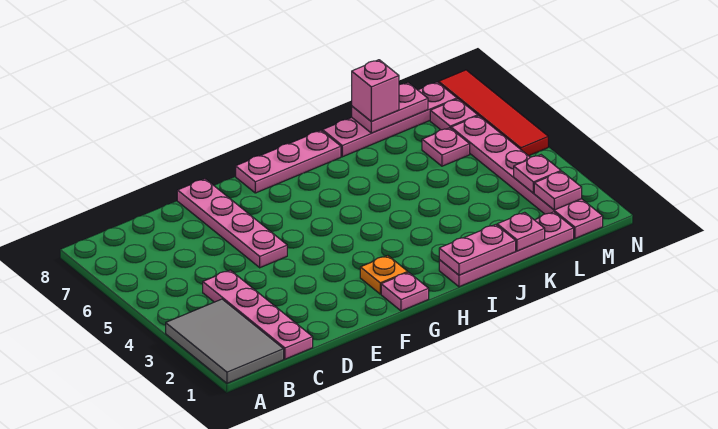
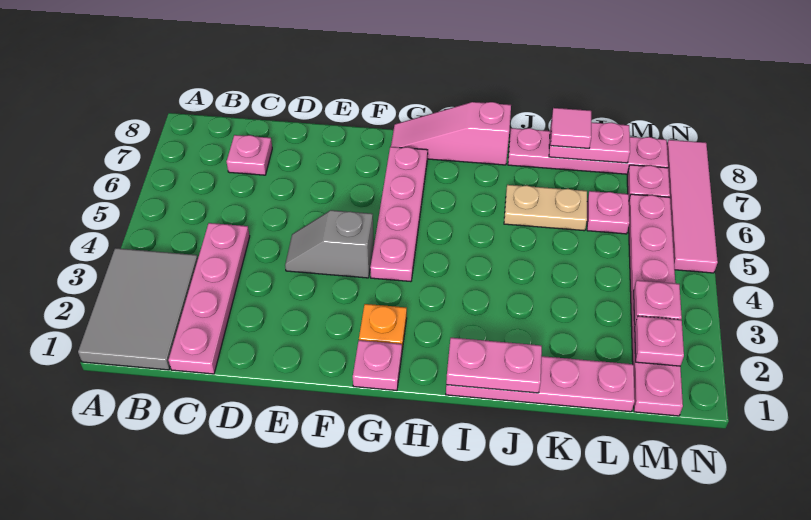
none -> grey slope E4:F4 level 1 top F
pink plate E5:E8 level 1 -> pink plate G4:G7 level 1
pink plate G8:I8 level 1 -> pink slope G8:I8 level 1 top I
none -> tan plate J6:K6 level 1
pink plate K1 level 2 -> pink plate C7 level 1
pink brick K8 level 3 -> pink tile K8 level 3
red tile N5:N8 level 1 -> pink tile N5:N8 level 1

